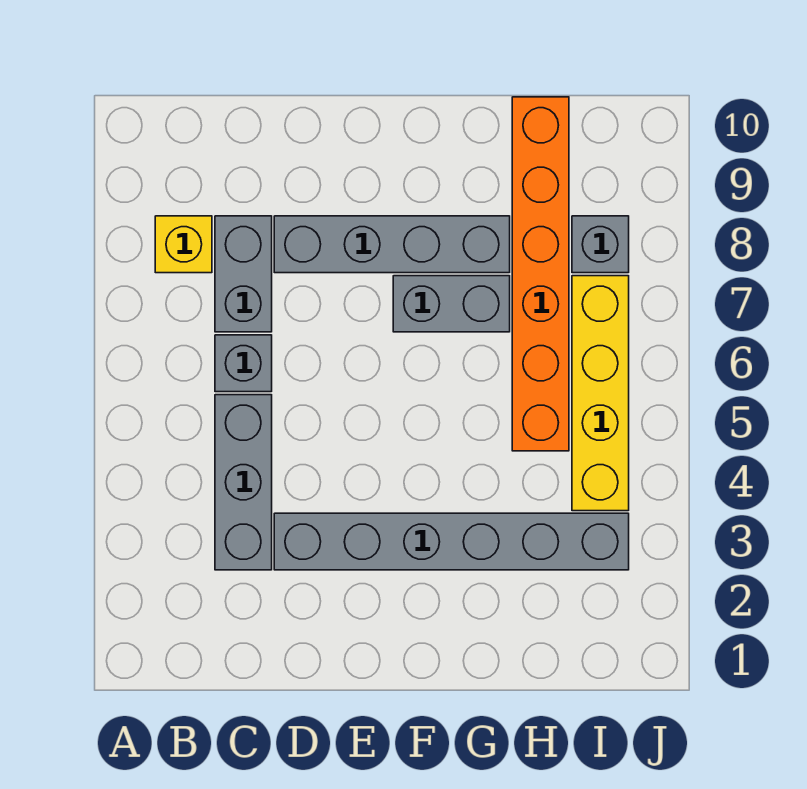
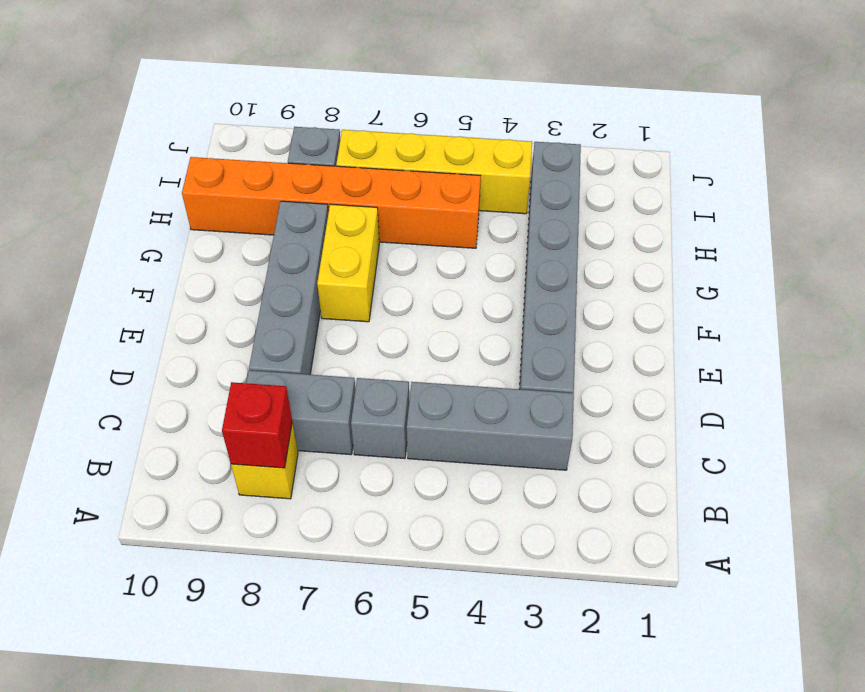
none -> red brick B8 level 2
grey brick F7:G7 level 1 -> yellow brick F7:G7 level 1

